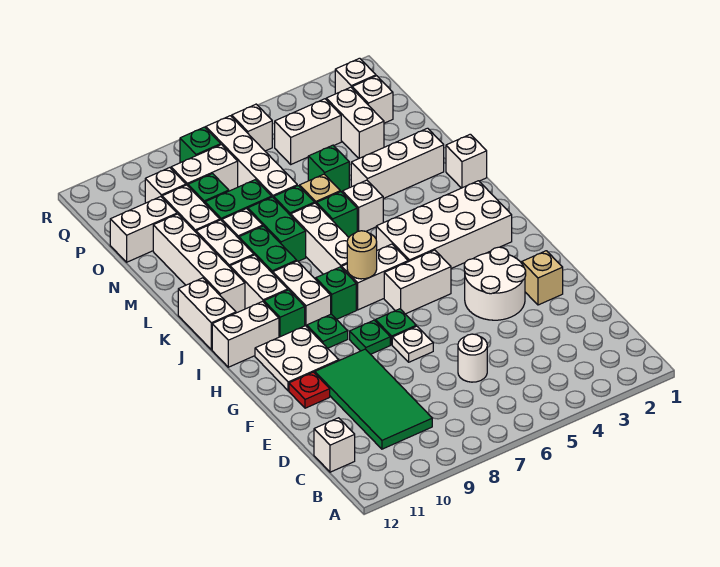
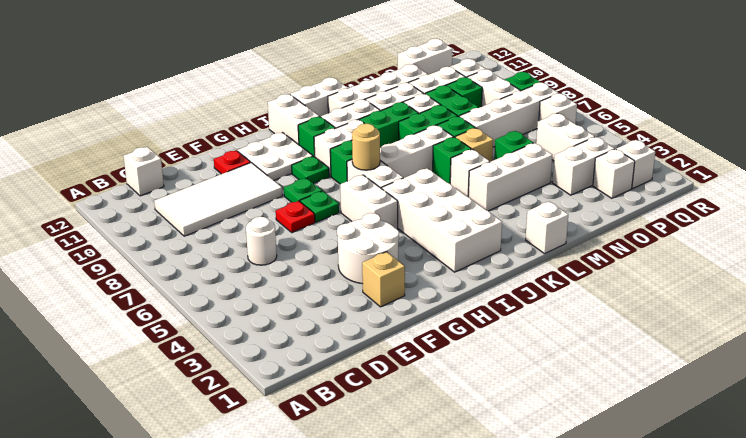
green tile C9:F10 level 1 -> white tile C9:F10 level 1
white plate F7 level 1 -> red plate F7 level 1
white brick M2:M4 level 1 -> white brick L4:N4 level 1
white brick O11:O12 level 1 -> white brick O12:P12 level 1

